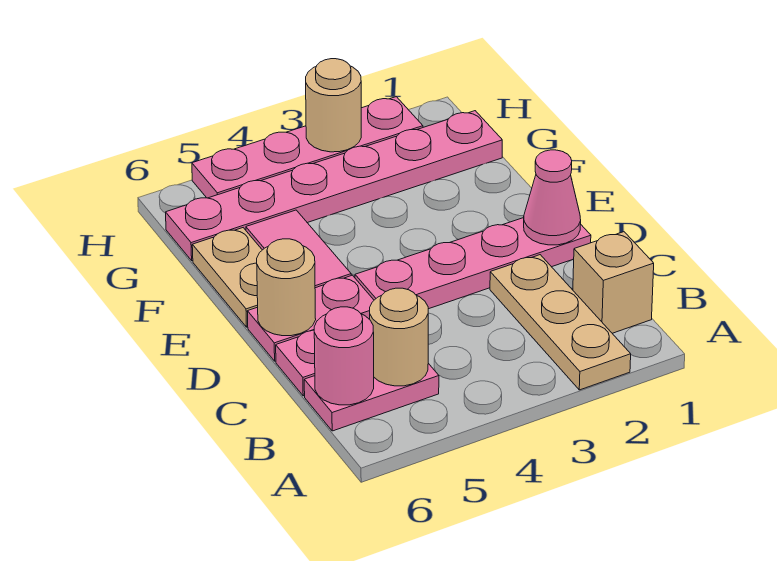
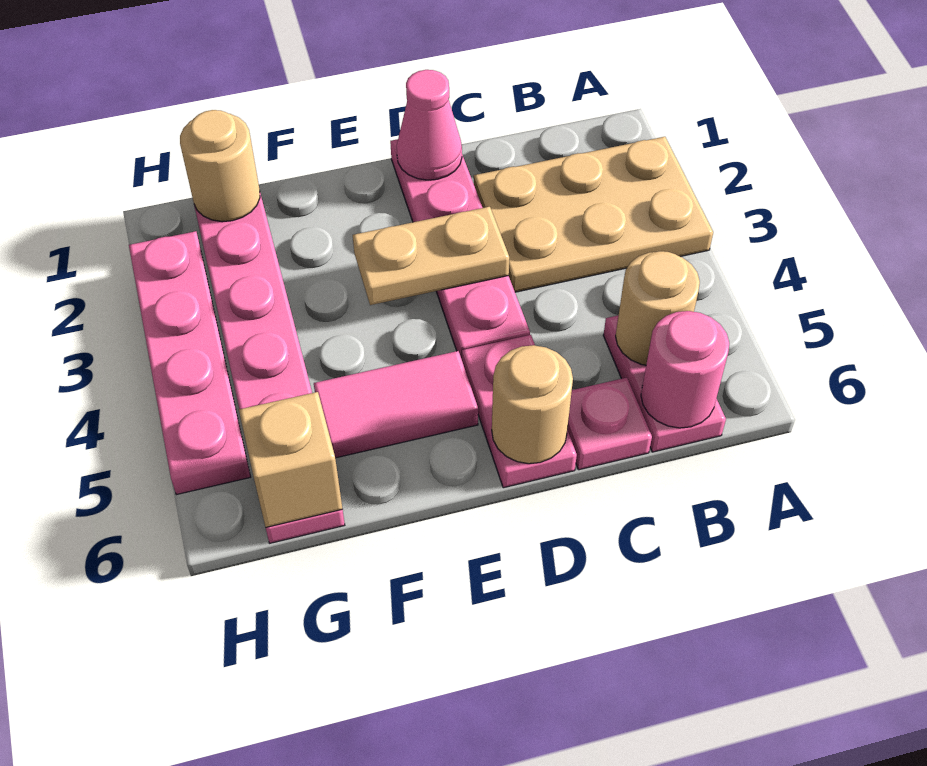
tan plate A2:C2 level 1 -> tan plate A2:C3 level 1
tan brick B1 level 1 -> tan brick G6 level 2
tan plate E6:F6 level 1 -> tan plate D3:E3 level 2
tan round brick H3 level 2 -> tan round brick G1 level 2

